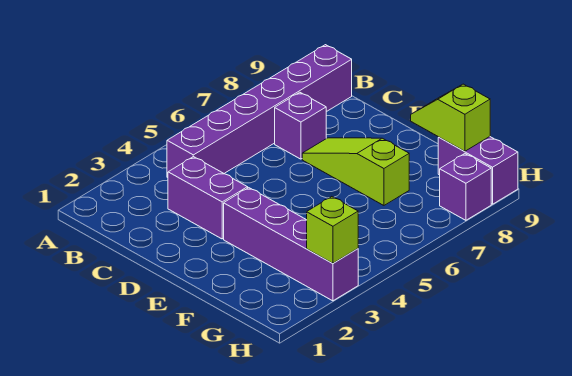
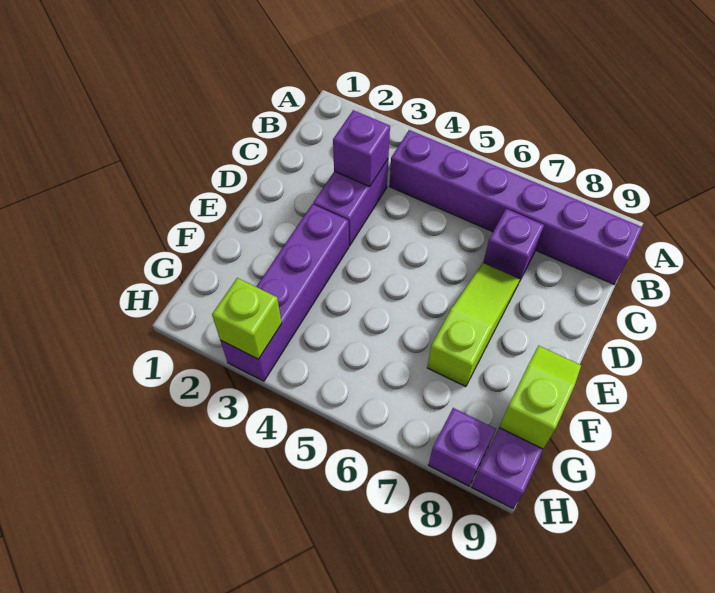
none -> purple brick C3 level 2

